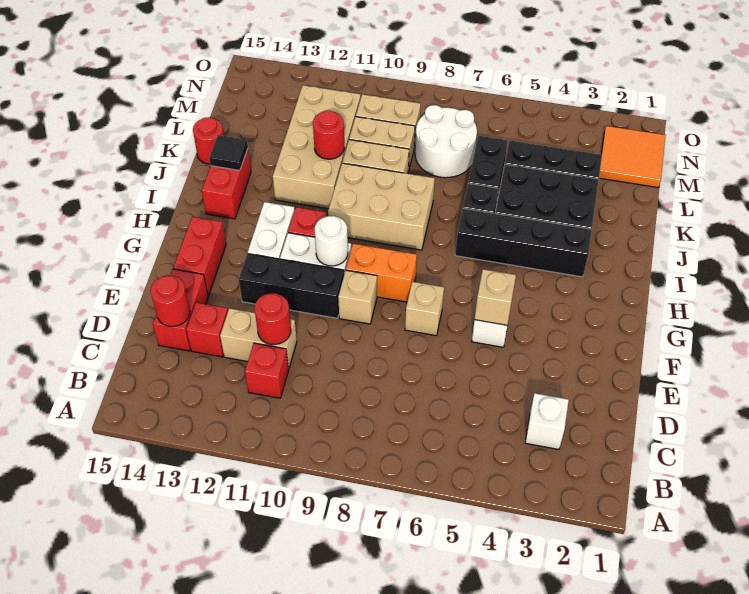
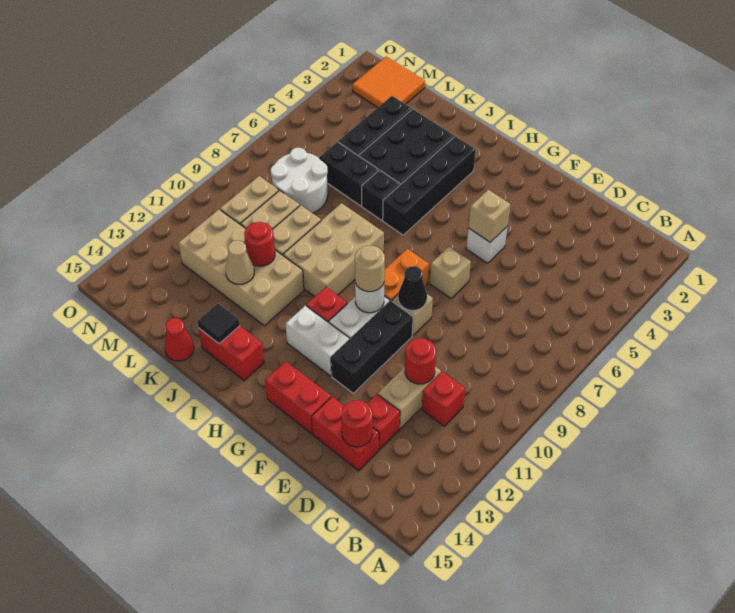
white brick C3 level 1 -> none
none -> black cone F9 level 2
none -> tan round brick G10 level 3
none -> tan cone K12 level 2
red round brick K15 level 1 -> red cone K15 level 1

